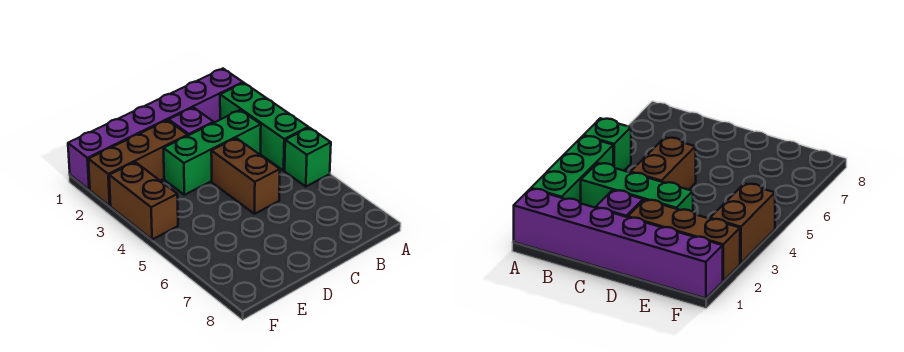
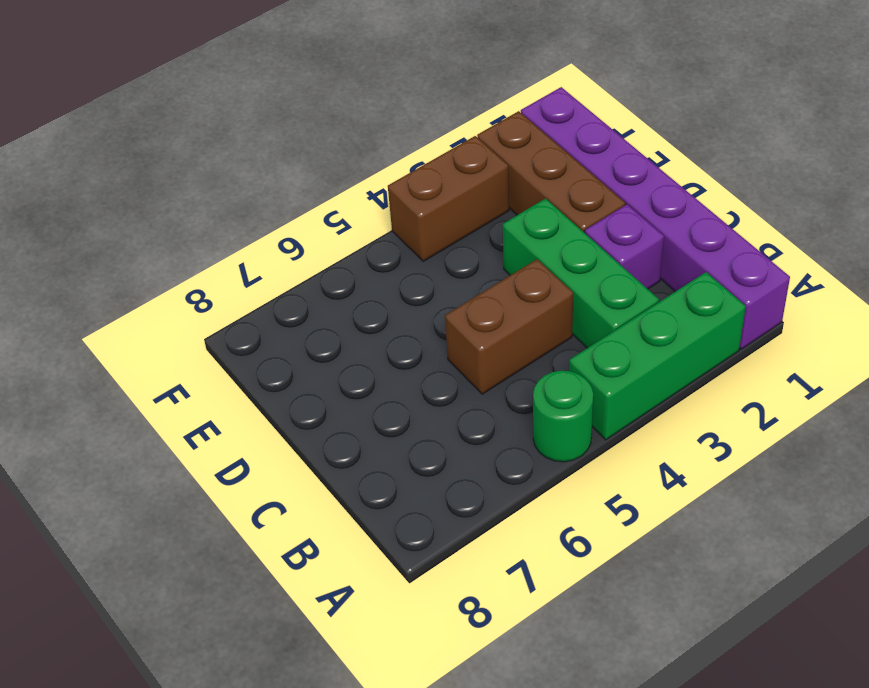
green brick A5 level 1 -> green round brick A5 level 1

